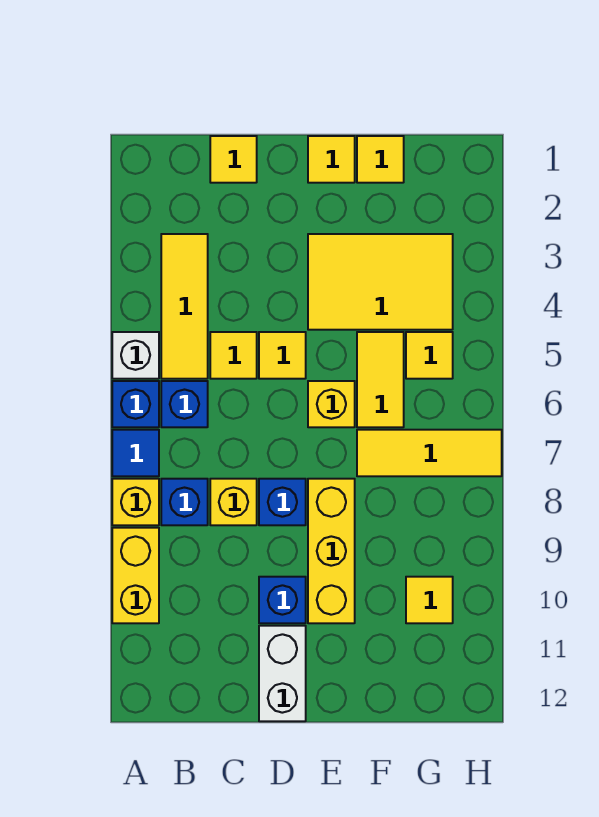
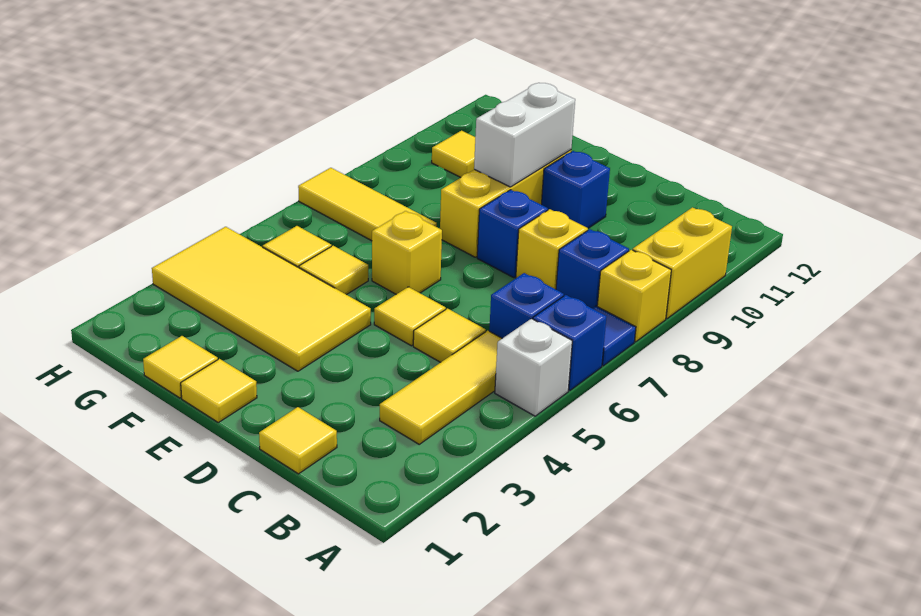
white brick D11:D12 level 1 -> white brick E9:E10 level 2
yellow tile E3:G4 level 1 -> yellow tile E3:H4 level 1
yellow tile F5:F6 level 1 -> yellow tile F5 level 1

